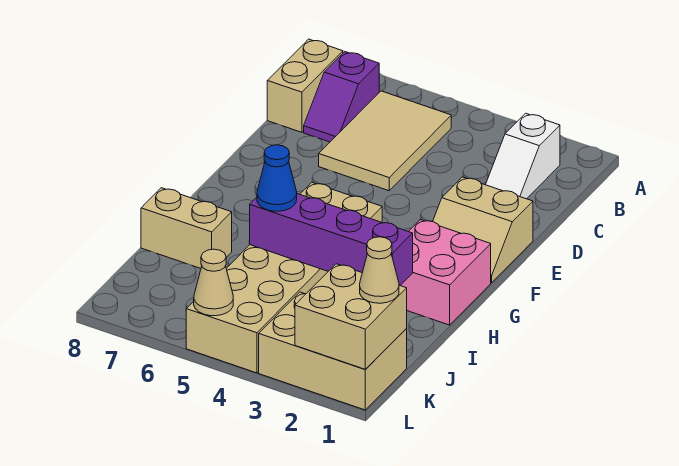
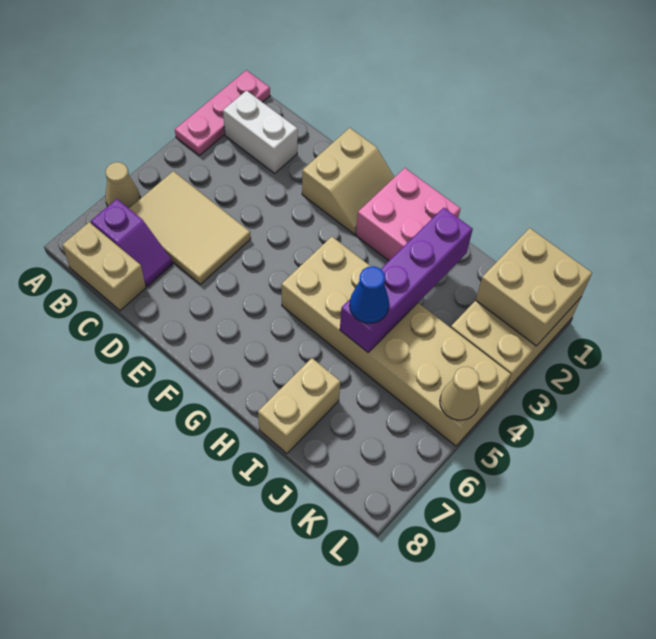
none -> pink plate A1:A3 level 1
white slope B2:C2 level 1 top B -> white brick B2:C2 level 1
tan cone K1 level 3 -> tan cone A6 level 1

